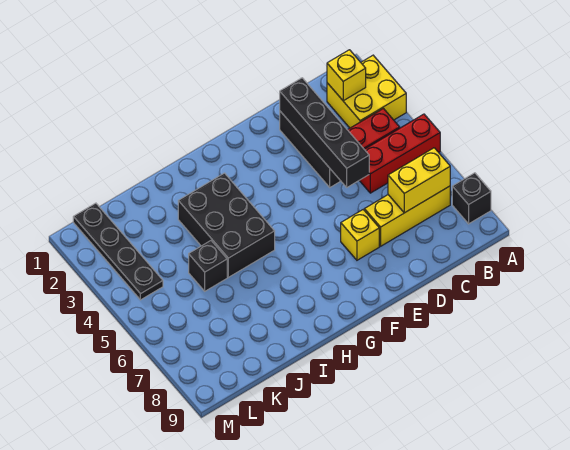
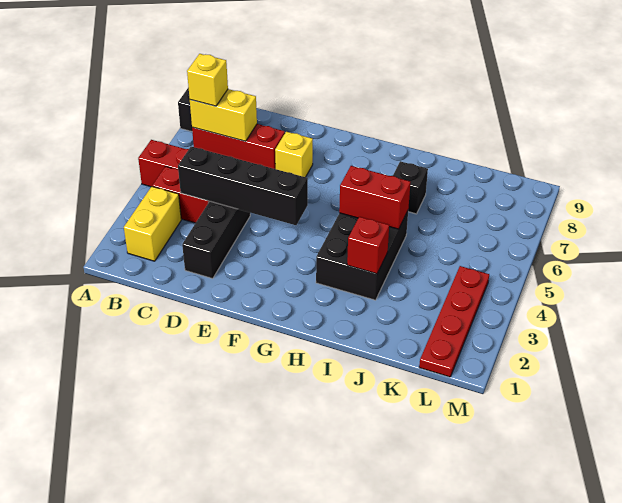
yellow brick A2:B3 level 1 -> yellow brick B2:B3 level 1
yellow brick B2 level 2 -> yellow brick B7 level 3
yellow brick B7:D7 level 1 -> red brick B7:D7 level 1
black brick D2:D5 level 2 -> black brick C4:F4 level 2
none -> red brick H5:I5 level 2
none -> red brick I3 level 2
black brick J5 level 1 -> black brick I7 level 1
black plate L1:L4 level 1 -> red plate L1:L4 level 1

